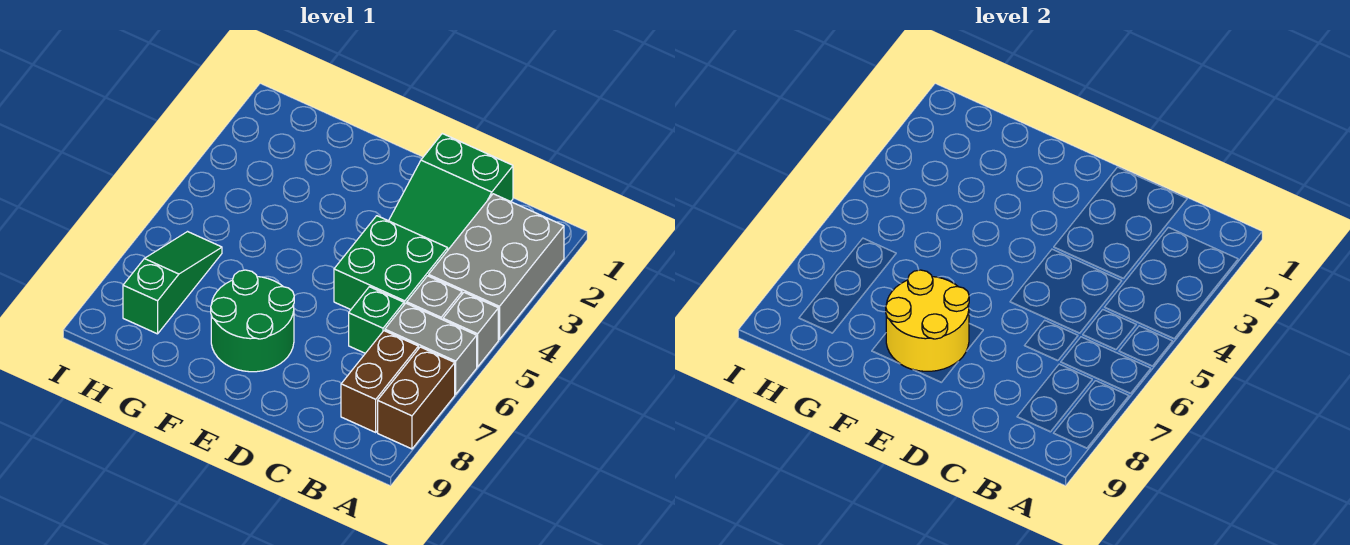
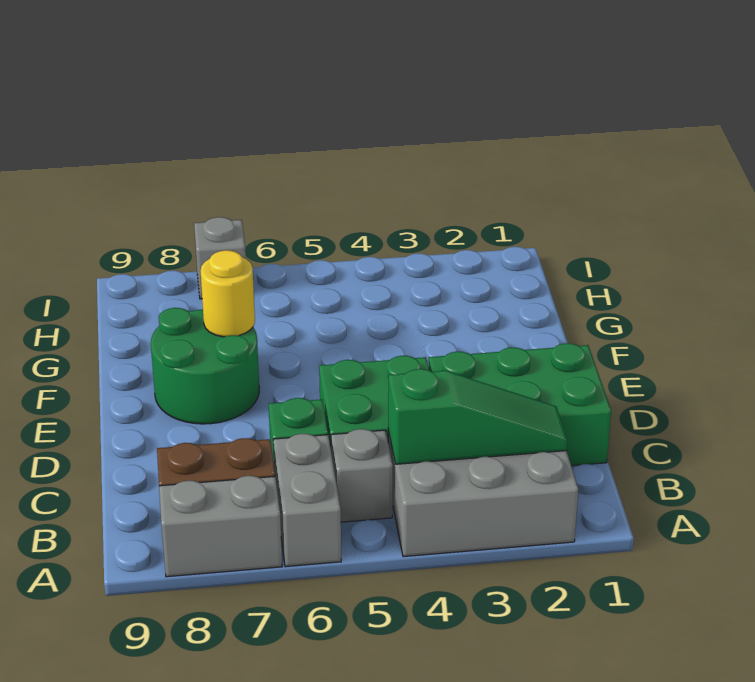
grey brick A5 level 1 -> grey brick I7 level 1
brown brick A7:A8 level 1 -> grey brick A7:A8 level 1
green slope C1:D3 level 1 top 1 -> green brick C1:D3 level 1
yellow round brick E7:F8 level 2 -> yellow round brick F7 level 2
green slope H6:H8 level 1 top 8 -> green slope B2:B4 level 2 top 4

